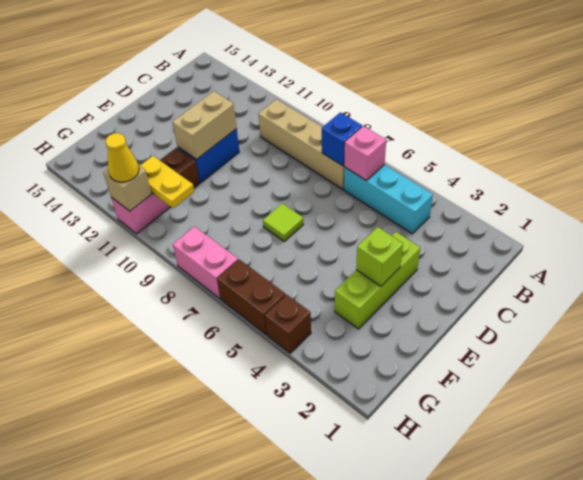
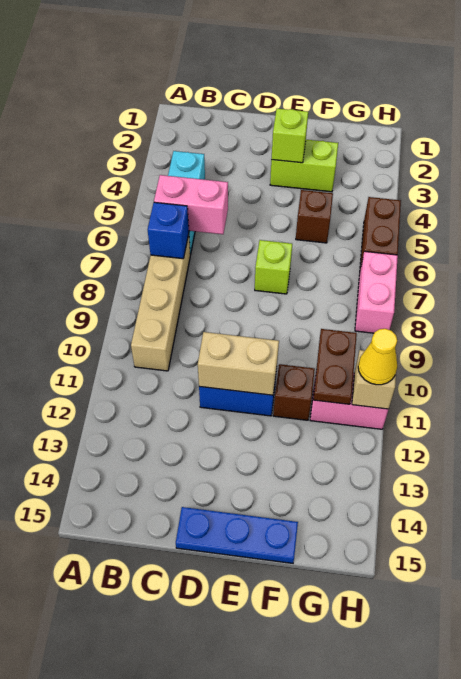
pink brick B6 level 2 -> pink brick B6:C6 level 2
lime brick D3:F3 level 1 -> lime brick E3:F3 level 1
none -> blue plate D15:F15 level 1
lime tile E7 level 1 -> lime brick E7 level 1
yellow plate G10:G11 level 2 -> brown plate G10:G11 level 2
brown brick H4 level 1 -> brown brick F5 level 1

